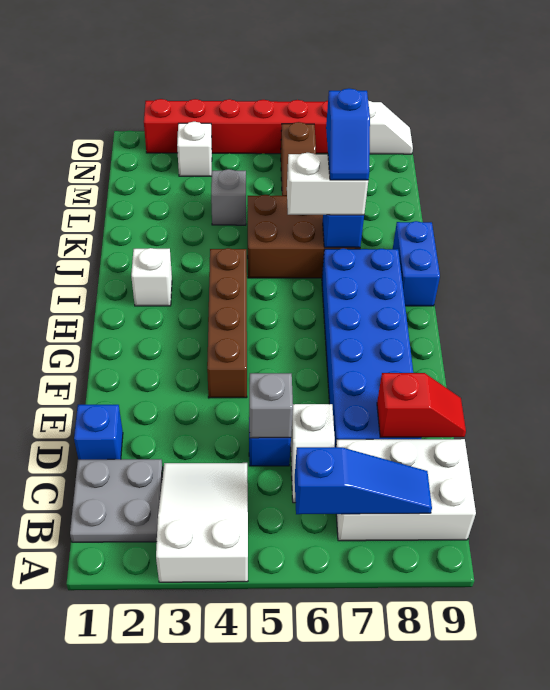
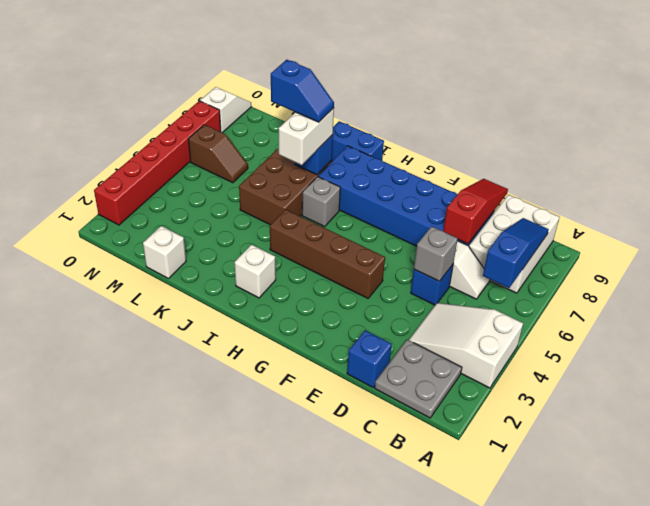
red slope D8:D9 level 2 top 8 -> red slope D7:D9 level 2 top 7
grey brick L4 level 1 -> grey brick I6 level 1
white brick N3 level 1 -> white brick L1 level 1

